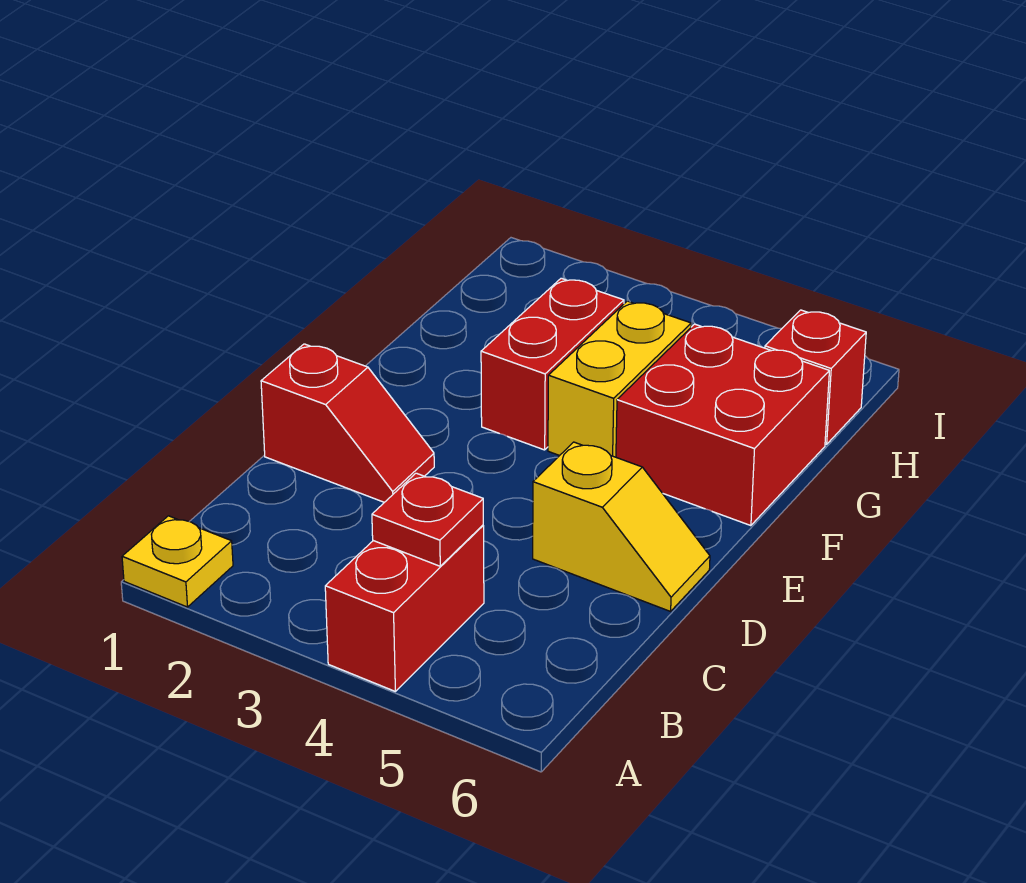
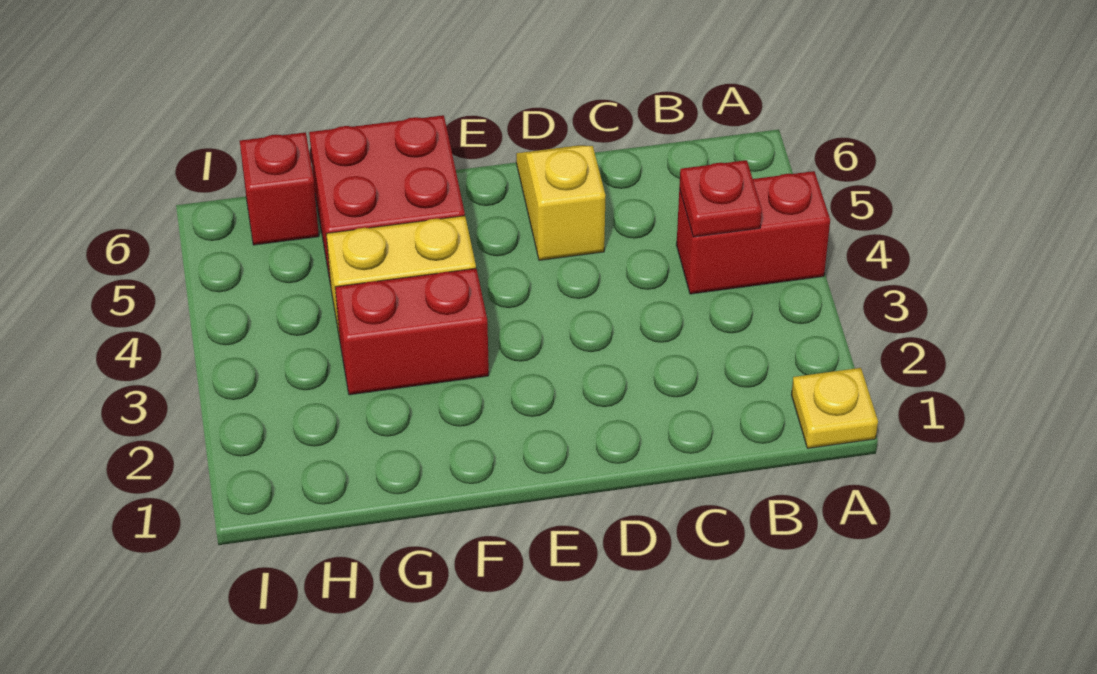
red slope D1:D2 level 1 top 1 -> none

